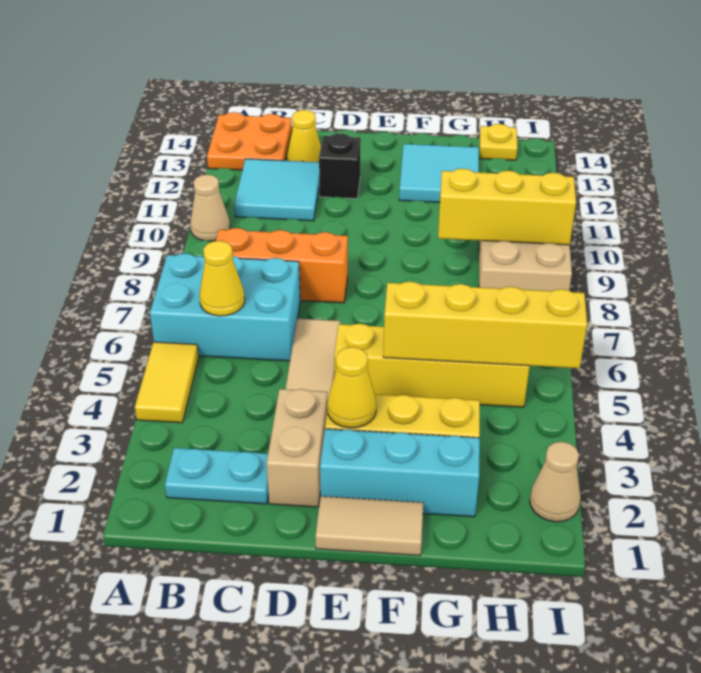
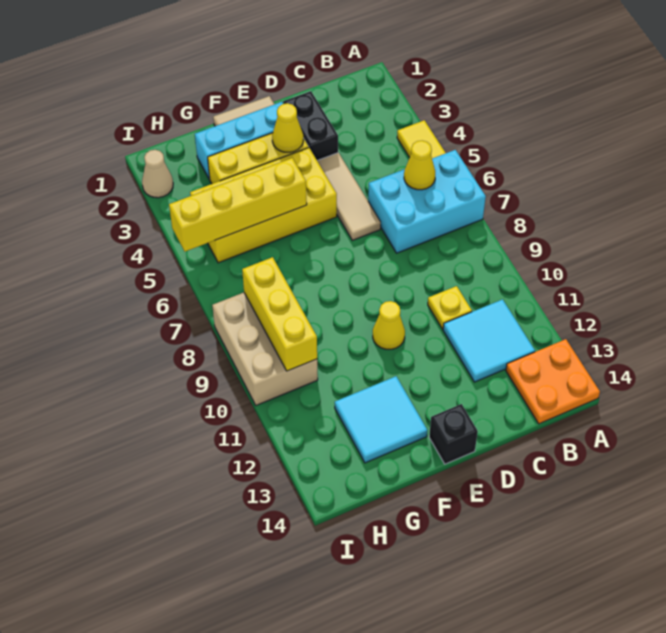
tan cone A10 level 1 -> none
cyan plate B2:C2 level 1 -> none
orange brick B8:D8 level 1 -> none
yellow cone C13 level 1 -> yellow cone E10 level 1
tan brick D2:D3 level 1 -> black brick D2:D3 level 1
black brick D12 level 1 -> black brick E14 level 1
yellow brick E5:H5 level 1 -> yellow brick E4:H5 level 1
yellow brick G9:I9 level 2 -> yellow brick H8:H10 level 2
yellow plate H14 level 1 -> yellow plate C10 level 1

